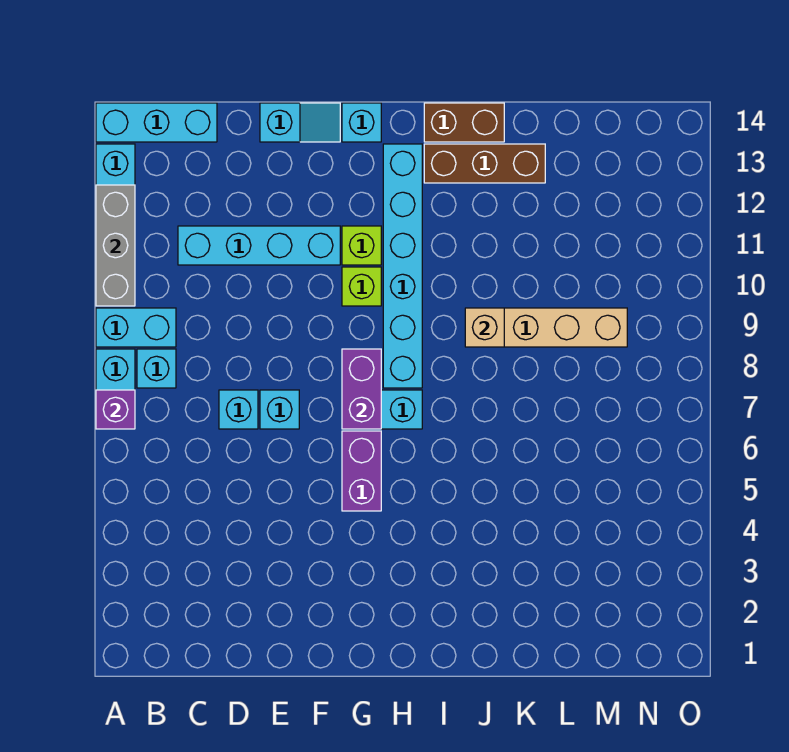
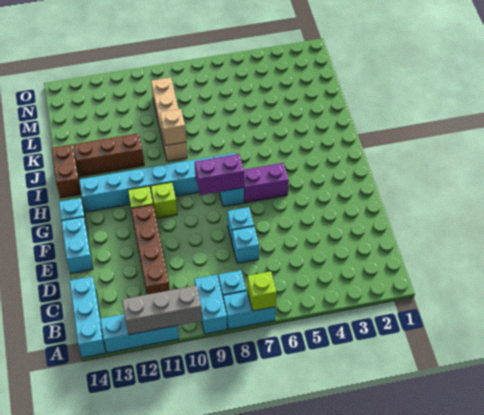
purple brick A7 level 2 -> lime brick A7 level 2
cyan brick C11:F11 level 1 -> brown brick C11:F11 level 1
cyan slope E14:F14 level 1 top E -> cyan brick E14:F14 level 1
brown brick I13:K13 level 1 -> brown brick J11:J13 level 1

